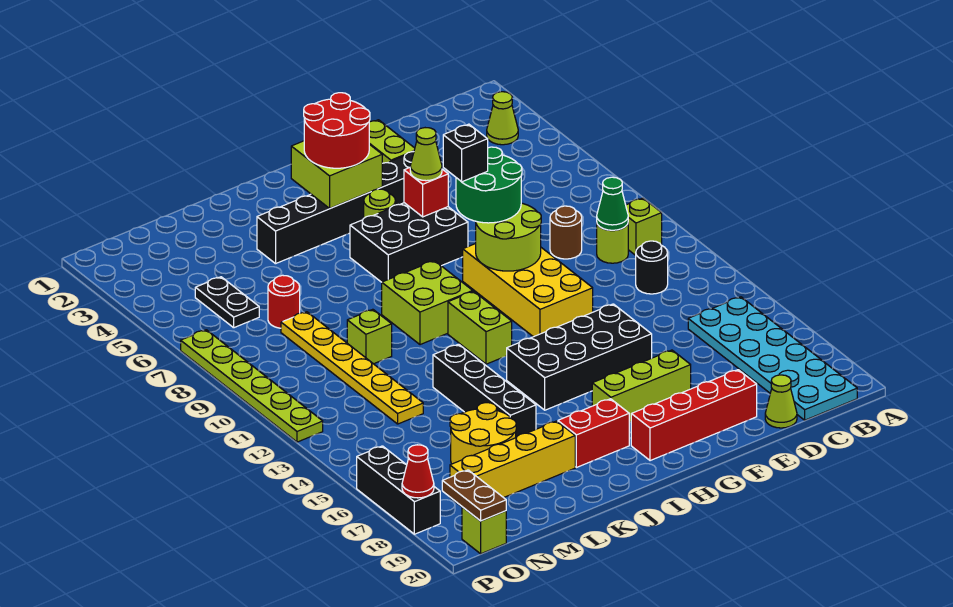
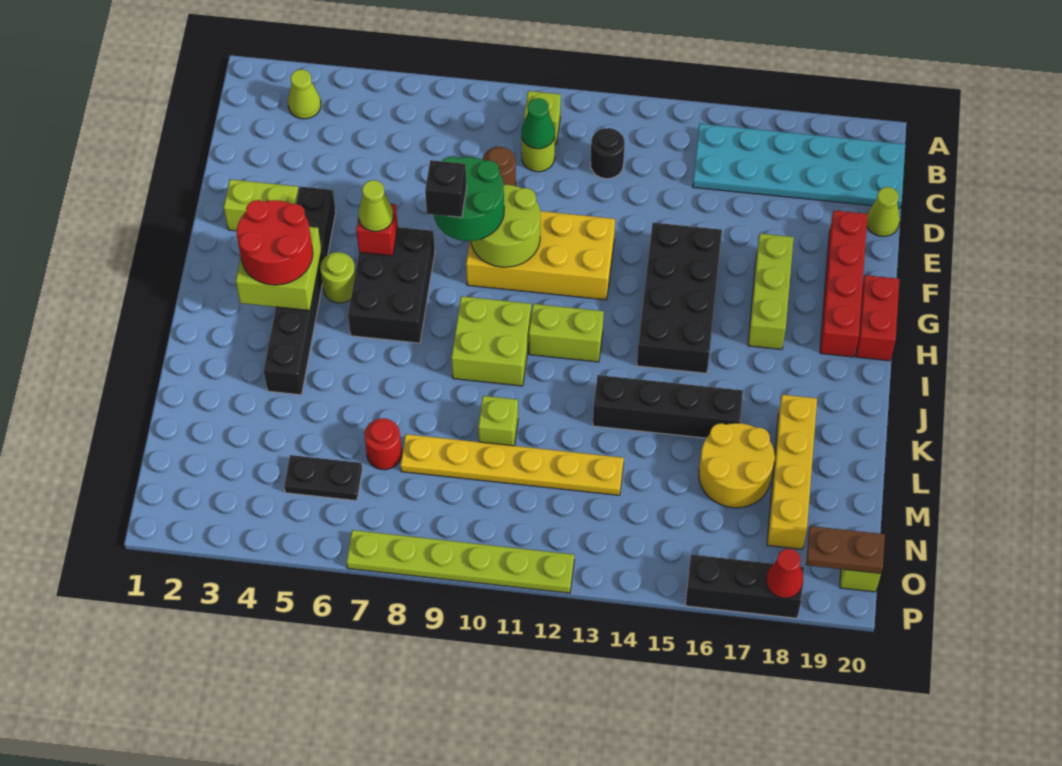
red brick I18:J18 level 1 -> red brick G20:H20 level 1

